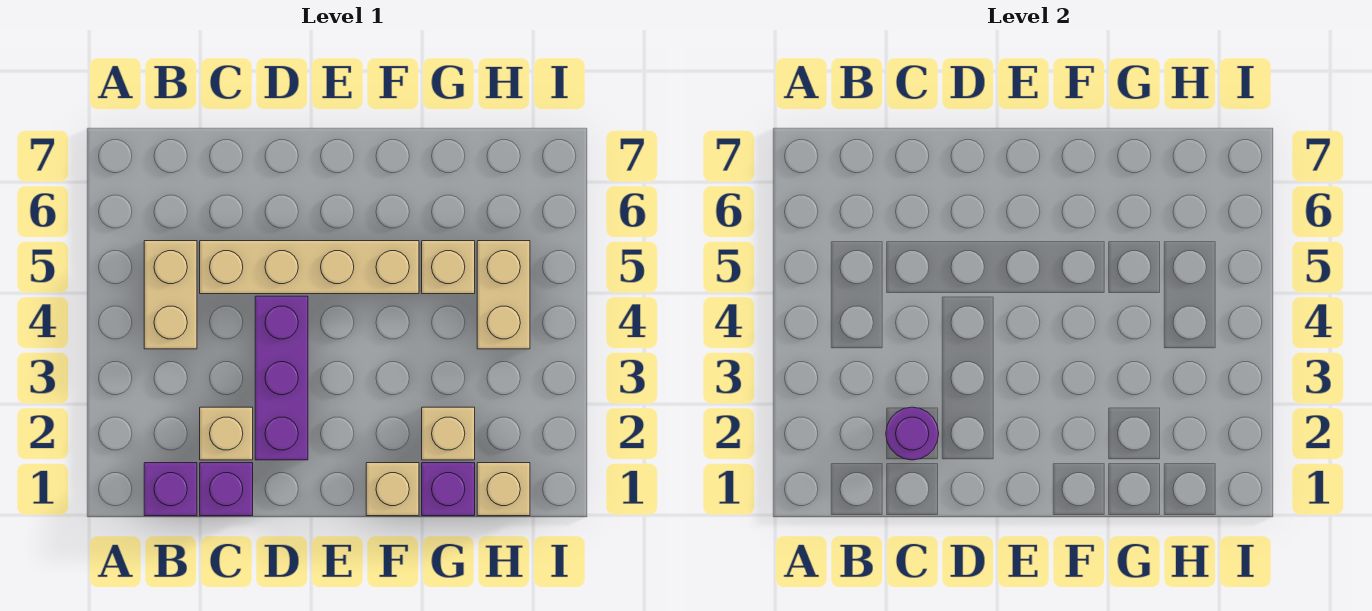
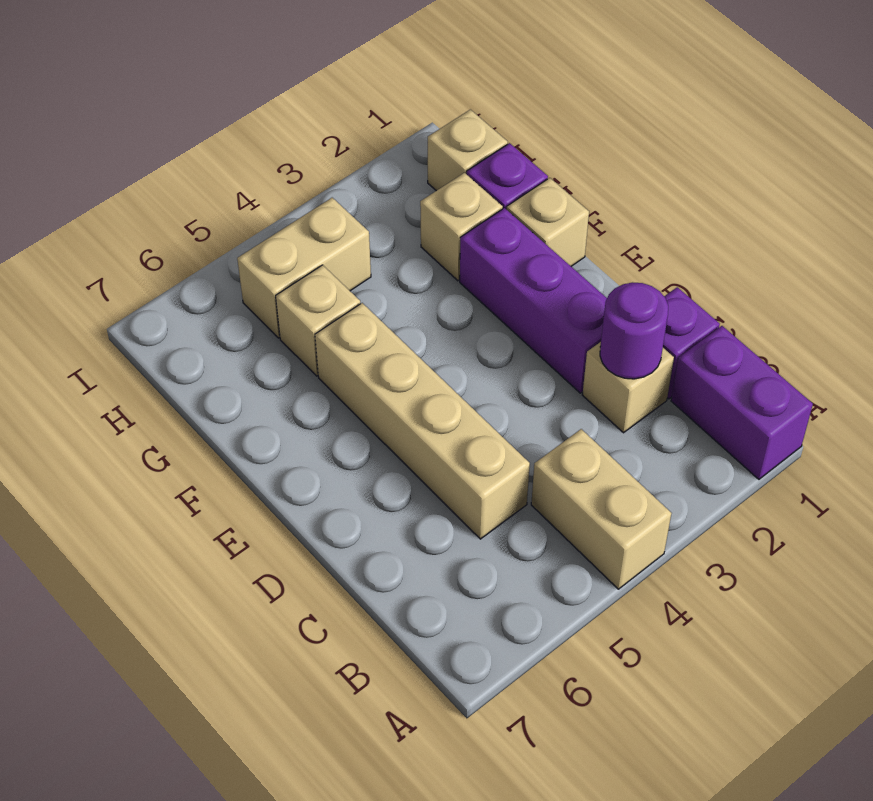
purple brick B1 level 1 -> purple brick A1:B1 level 1
tan brick B4:B5 level 1 -> tan brick A4:B4 level 1
purple brick D2:D4 level 1 -> purple brick D2:F2 level 1

